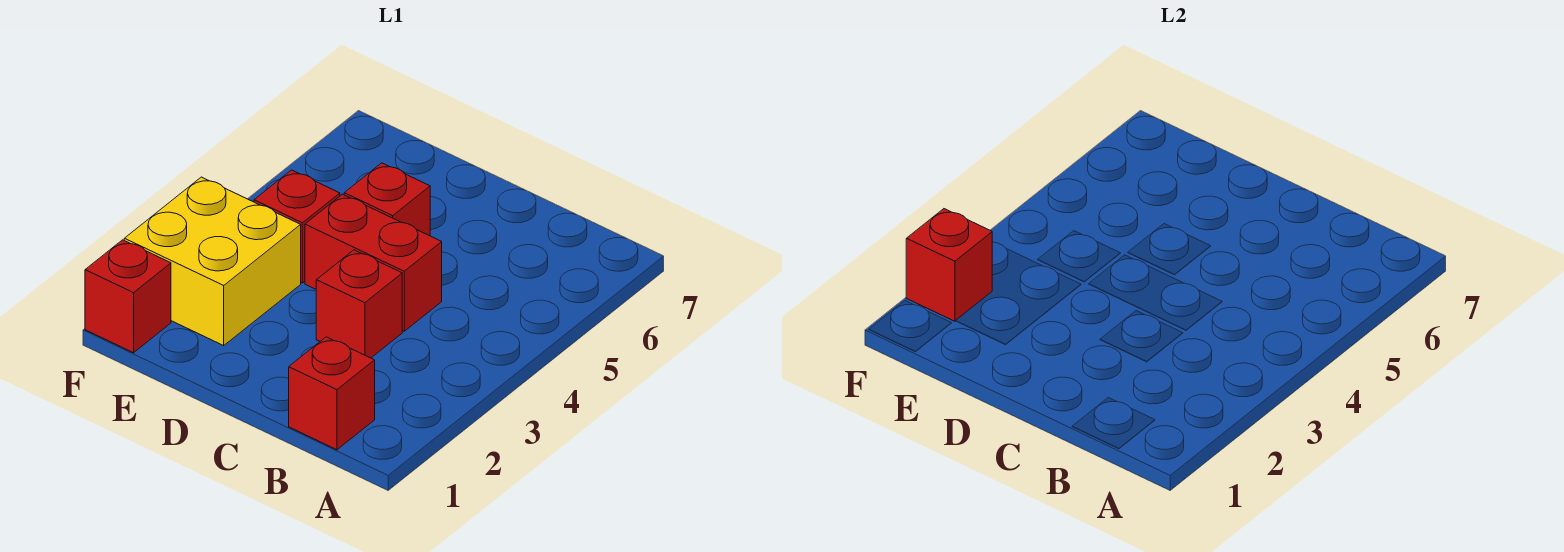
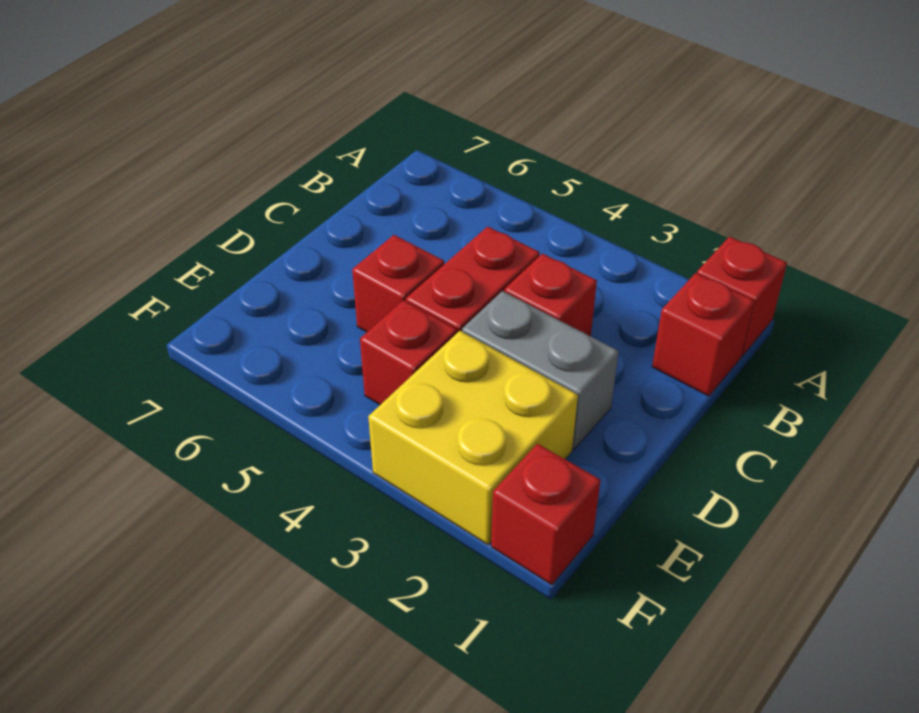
none -> grey brick D2:D3 level 1
red brick F2 level 2 -> red brick A1 level 1

